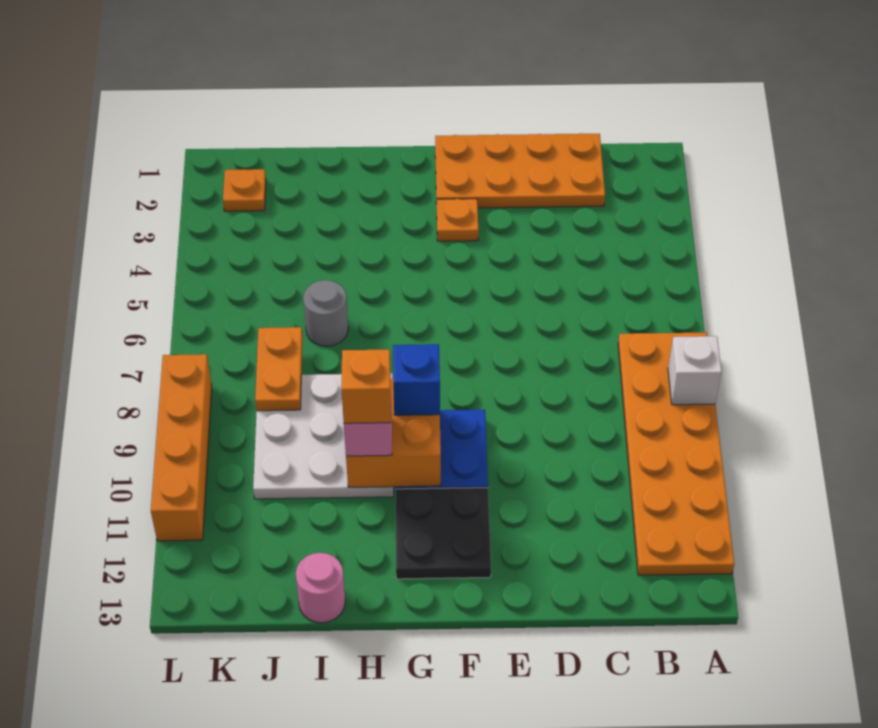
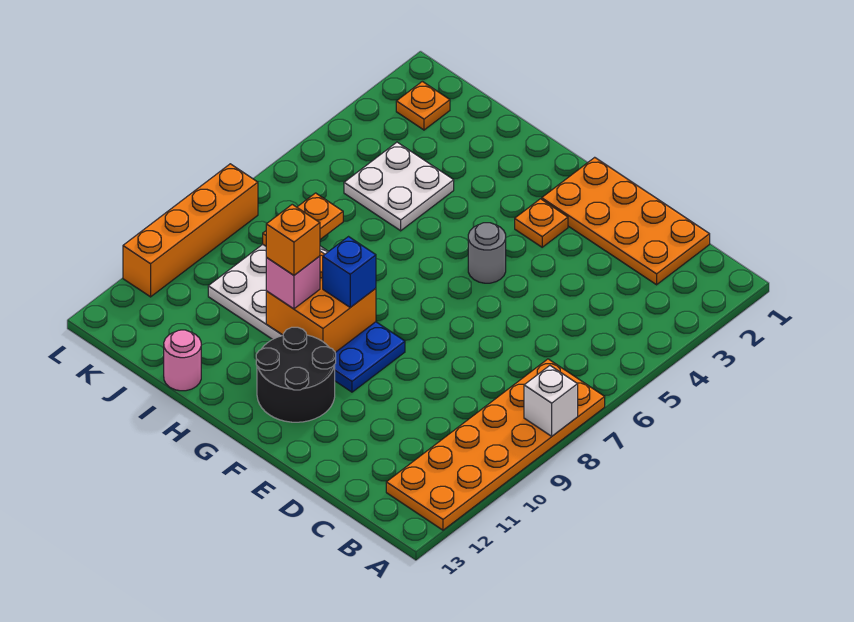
black plate F11:G12 level 1 -> black round brick F11:G12 level 1
none -> white plate I4:J5 level 1
grey round brick I6 level 1 -> grey round brick F5 level 1

